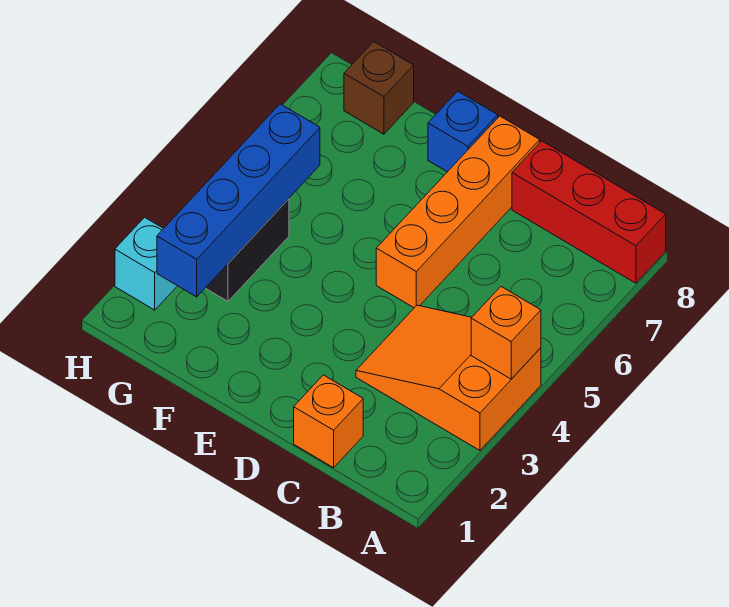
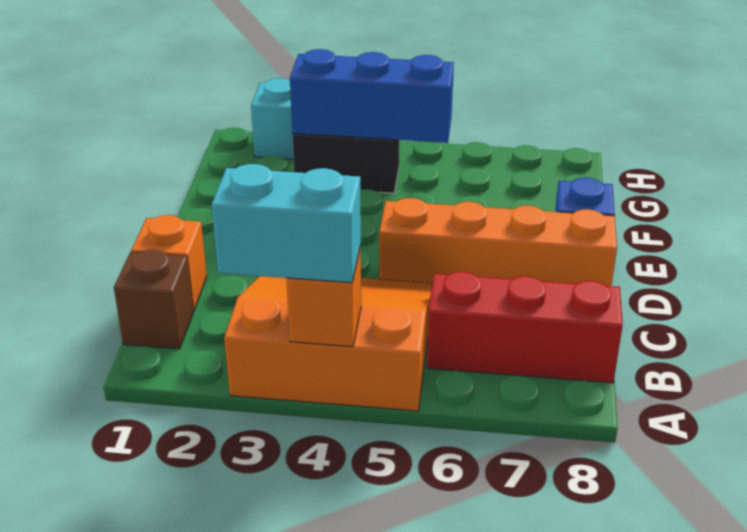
orange slope A3:C4 level 1 top A -> orange slope A3:C5 level 1 top A
none -> cyan brick A3:A4 level 3
red brick A8:C8 level 1 -> red brick B6:B8 level 1
blue brick G2:G5 level 2 -> blue brick G3:G5 level 2
brown brick G8 level 1 -> brown brick B1 level 1

